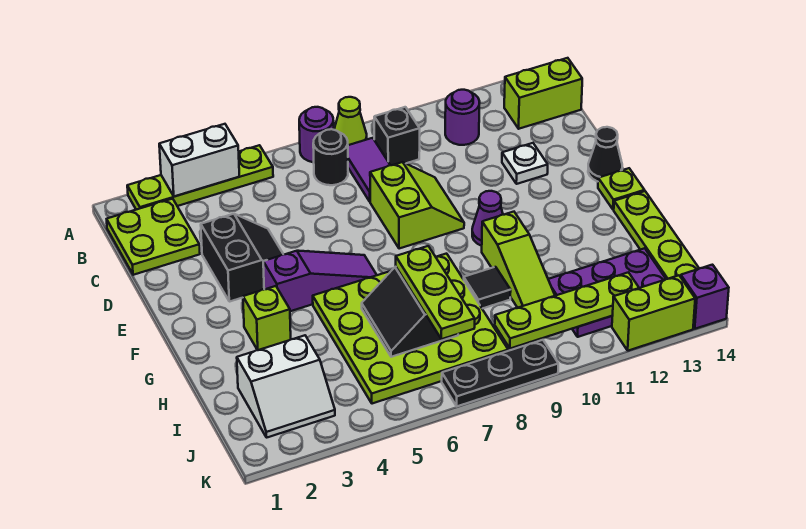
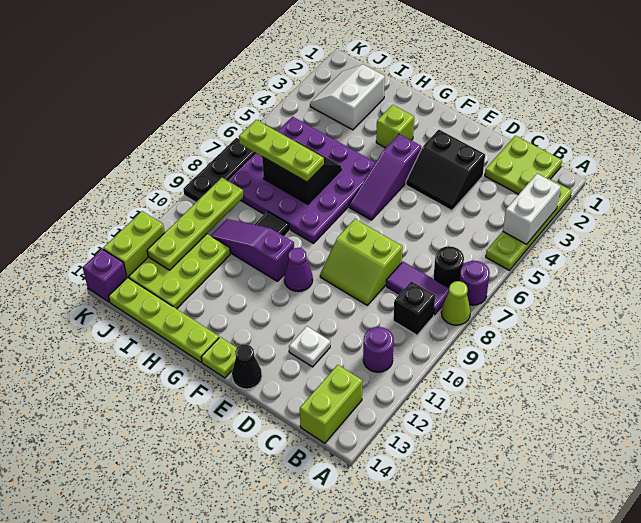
lime plate G5:J8 level 1 -> purple plate G5:J8 level 1
lime slope G10:I10 level 1 top G -> purple slope G10:I10 level 1 top G
purple plate I11:J13 level 1 -> lime plate I11:J13 level 1

